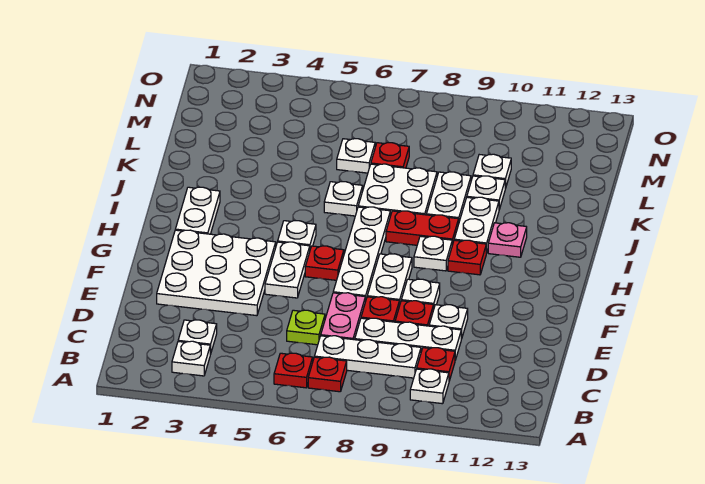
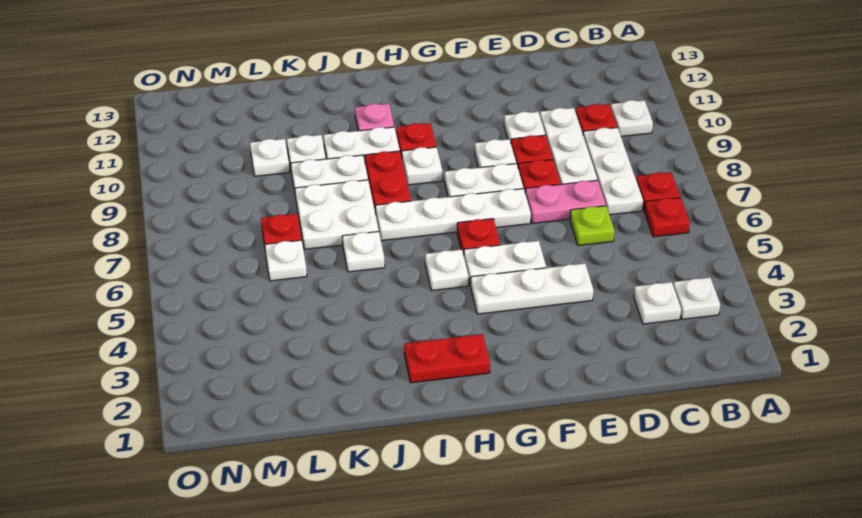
white plate E2:G4 level 1 -> white plate E4:G4 level 1
white plate H2:I2 level 1 -> red plate H2:I2 level 1

